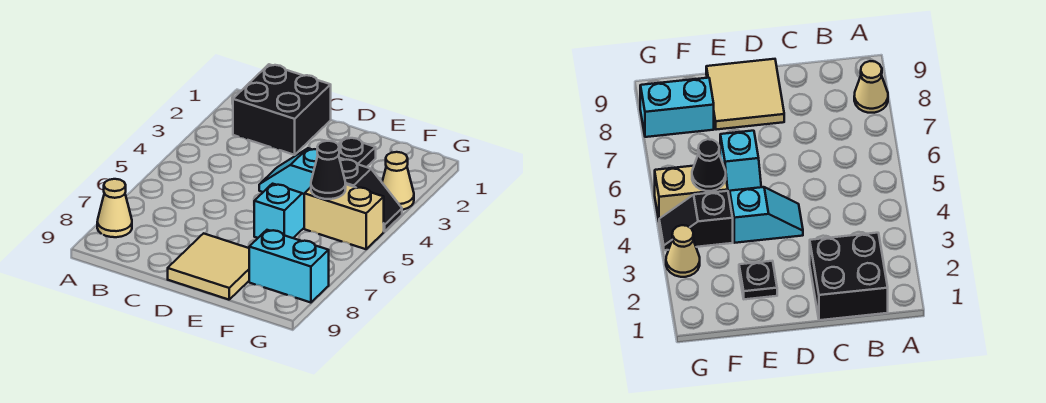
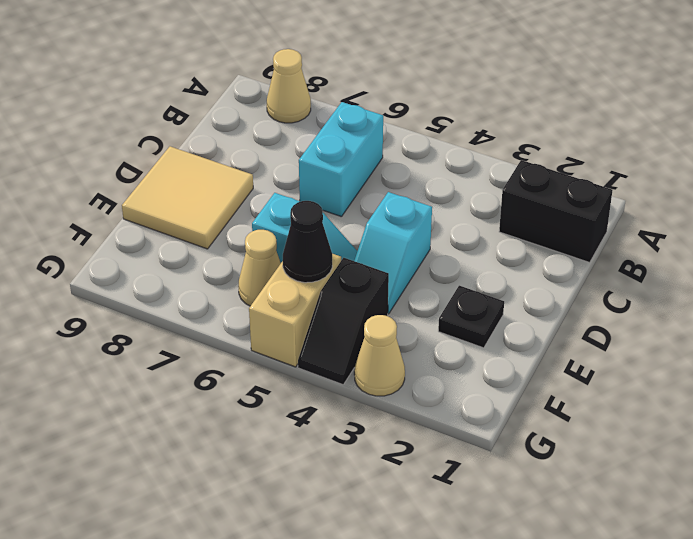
black brick B1:C2 level 1 -> black brick B1:B2 level 1
cyan slope D4:E4 level 1 top E -> cyan slope D4:E4 level 1 top D
none -> tan cone F6 level 1
cyan brick F8:G8 level 1 -> cyan brick B6:C6 level 1

